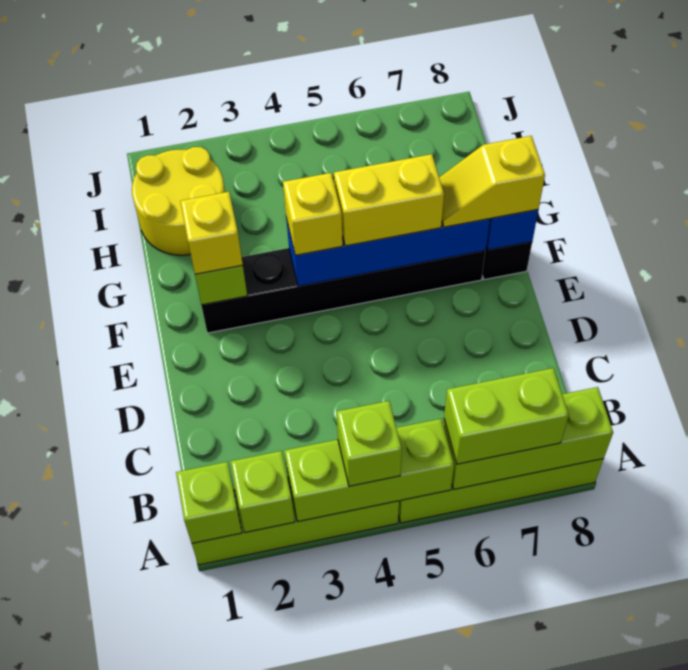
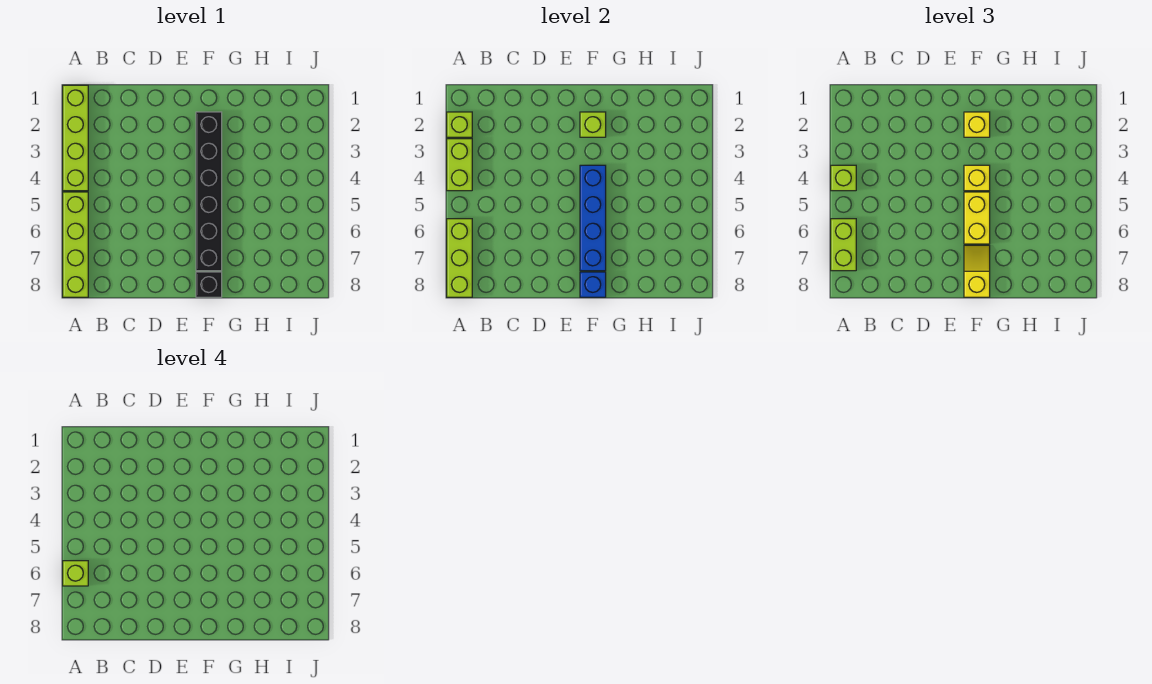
lime brick A1 level 2 -> lime brick A6 level 4
lime brick A3:A5 level 2 -> lime brick A3:A4 level 2
yellow round brick H1:I2 level 1 -> none

